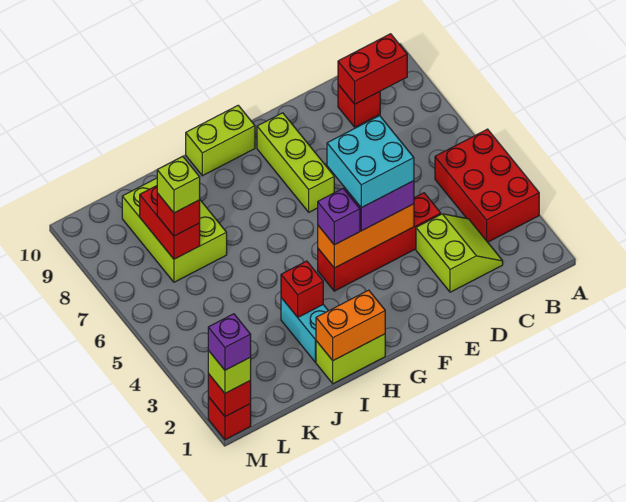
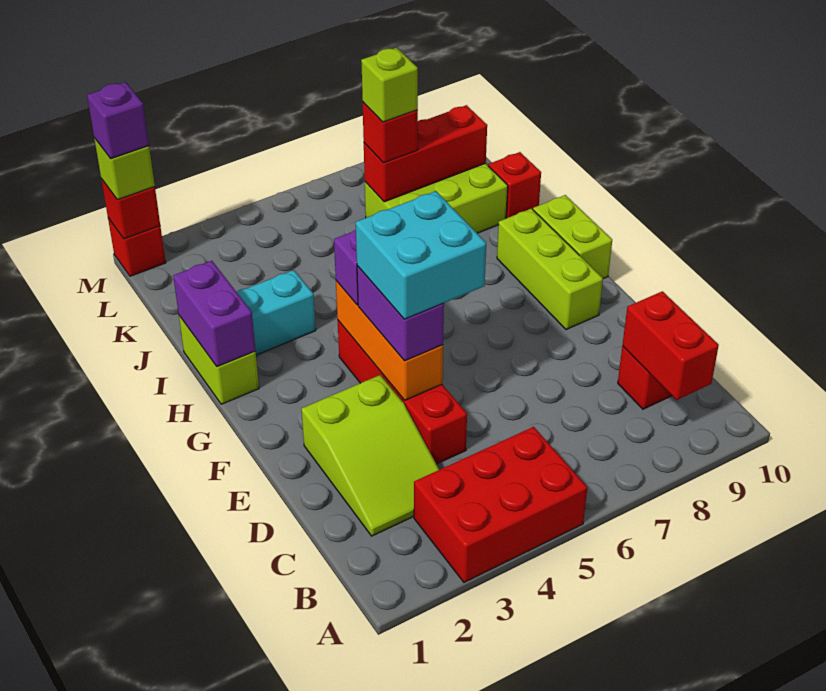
lime slope C2:D3 level 1 top D -> lime slope C2:E3 level 1 top E
lime brick F7:F9 level 1 -> lime brick F9:H9 level 1
orange brick H1:I1 level 2 -> purple brick H1:I1 level 2
red brick I3 level 2 -> red brick J10 level 1
red brick K7:K8 level 2 -> red brick K7:K9 level 2

